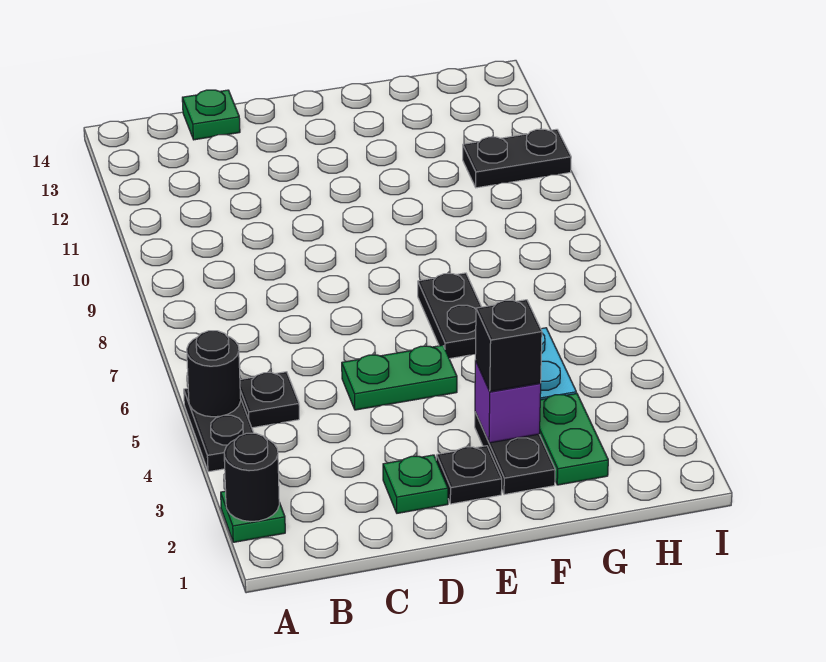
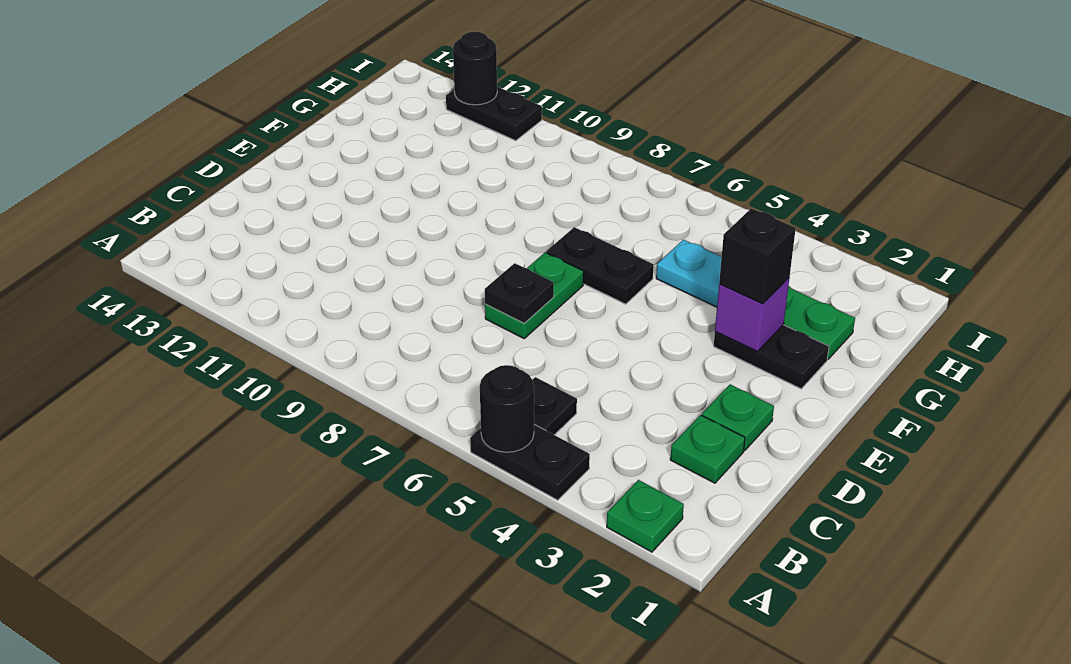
black round brick A2 level 2 -> black round brick I12 level 2
green plate C14 level 1 -> green plate C2 level 1
green plate D5:E5 level 1 -> green plate D7:E7 level 1
black plate E2 level 1 -> black plate D7 level 2
black plate H11:I11 level 1 -> black plate I11:I12 level 1

